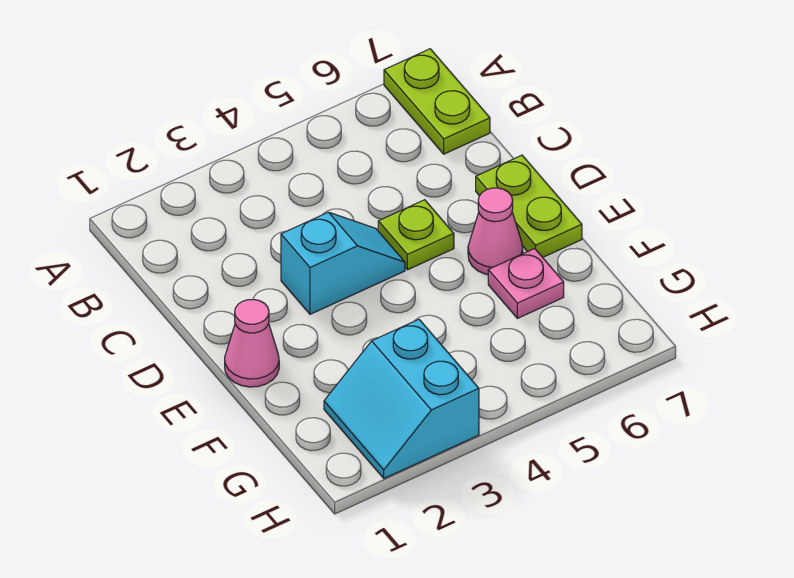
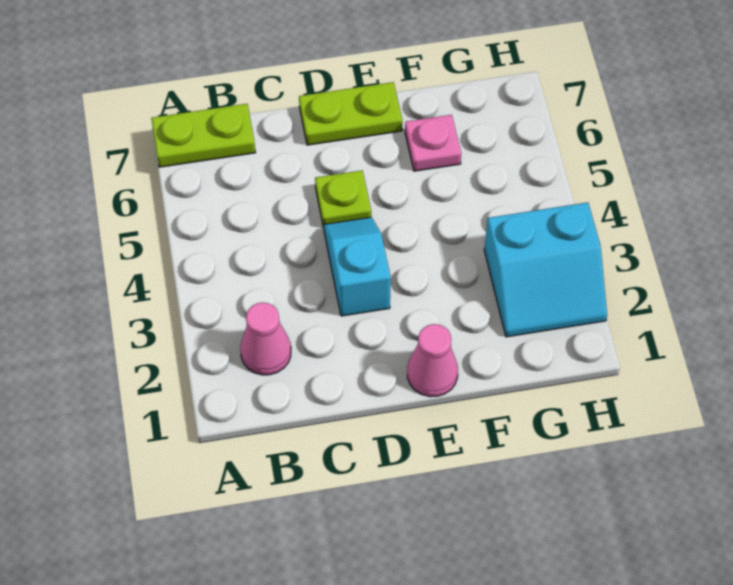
pink cone E6 level 1 -> pink cone B2 level 1

